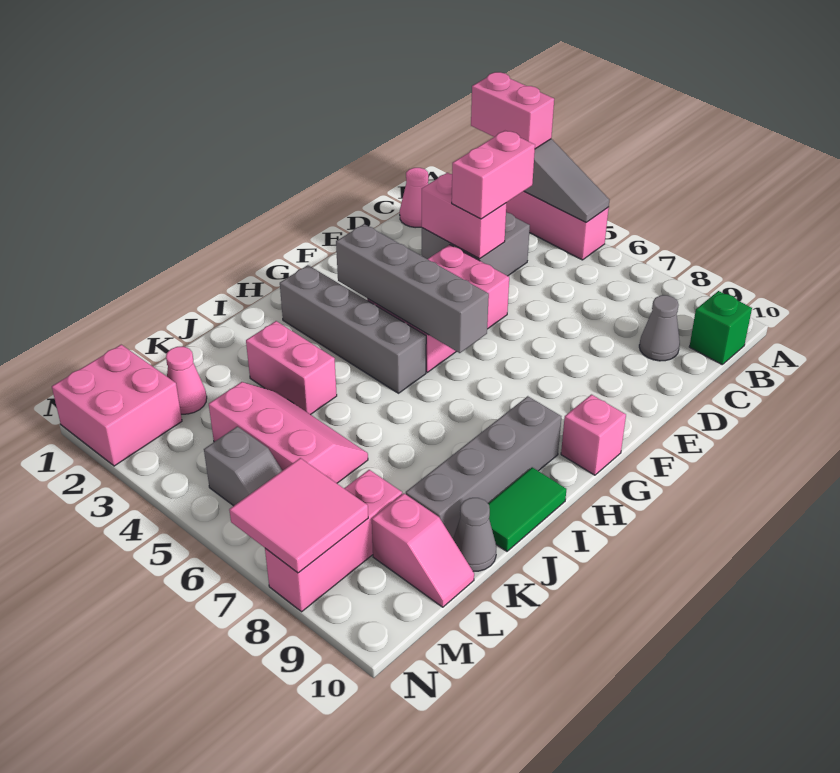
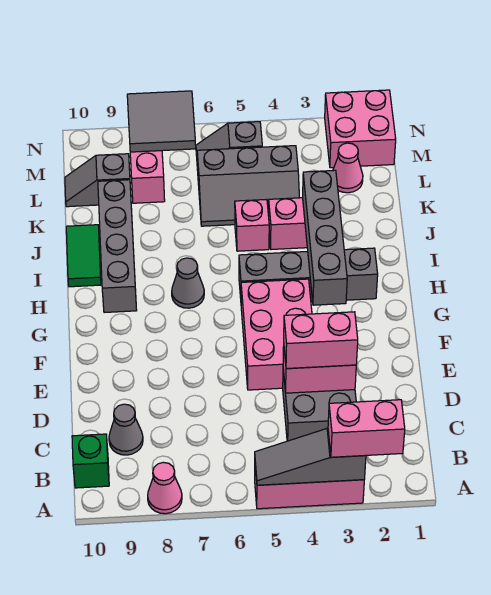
pink cone C1 level 1 -> pink cone A8 level 1
pink brick C4:D4 level 3 -> pink brick D3:D4 level 3
grey brick G3:G6 level 2 -> grey brick G3:J3 level 2
pink brick G10 level 1 -> pink brick J5 level 1
pink slope K4:L6 level 1 top L -> grey slope K4:L6 level 1 top L
grey cone K10 level 1 -> grey cone H7 level 1
pink slope L9:L10 level 1 top 9 -> grey slope L9:L10 level 1 top 9
pink tile M7:N8 level 2 -> grey tile M7:N8 level 2

